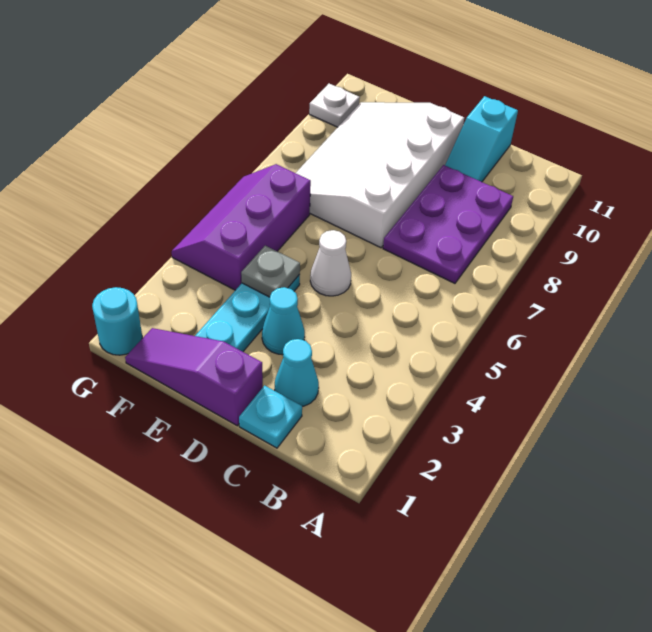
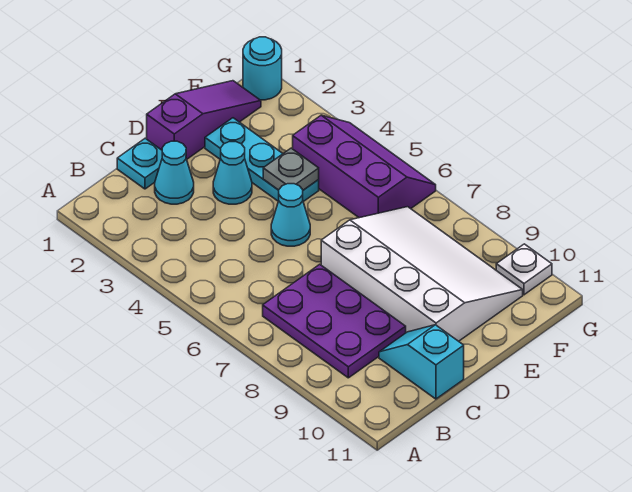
white cone D5 level 1 -> cyan cone D5 level 1

